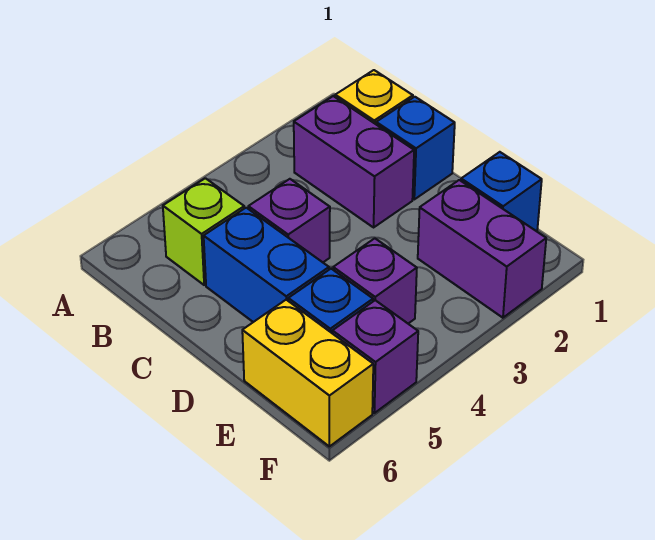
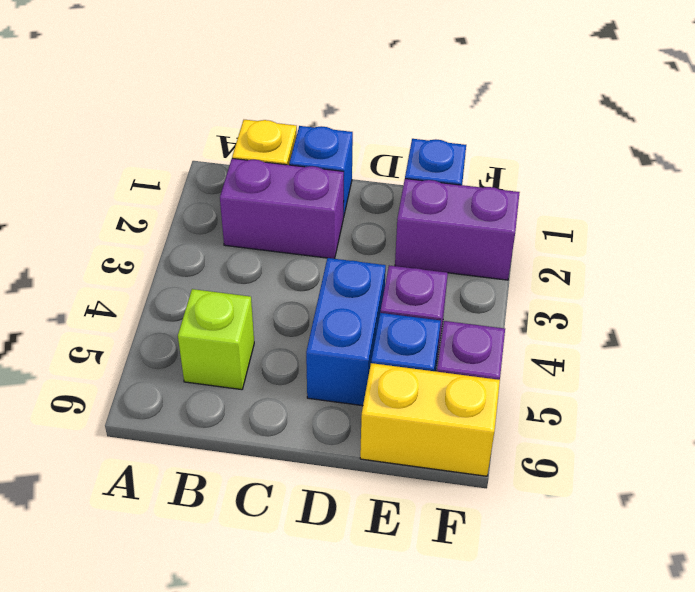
purple brick C4 level 1 -> none
blue brick C5:D5 level 1 -> blue brick D4:D5 level 1

